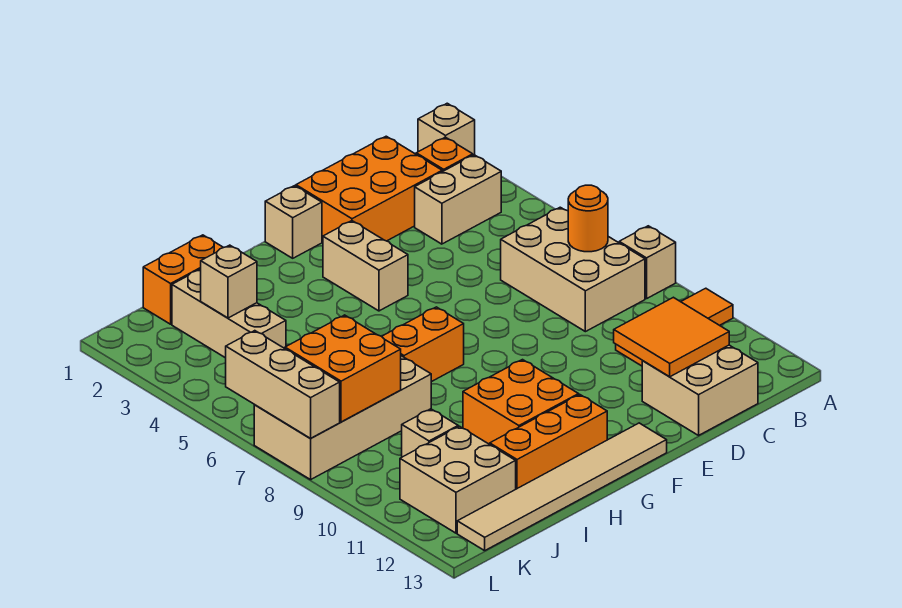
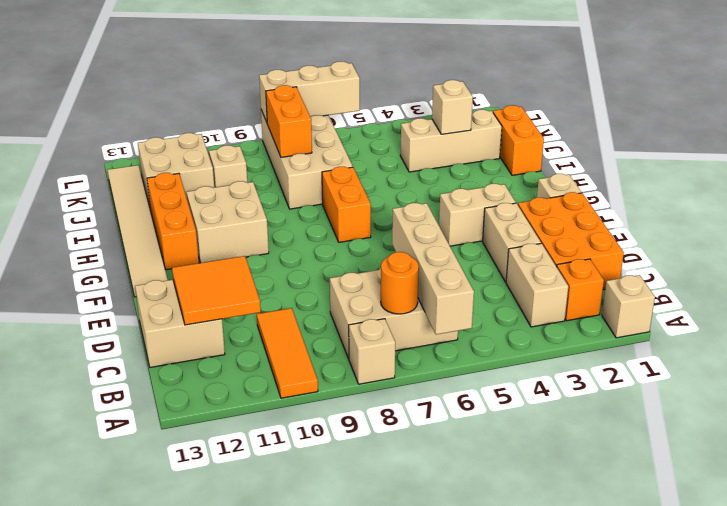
none -> tan brick A6:D6 level 2
none -> tan brick D3:E3 level 1
orange brick G10:H11 level 1 -> tan brick G10:H11 level 1
orange brick J7:K8 level 2 -> orange brick J8:K8 level 2

